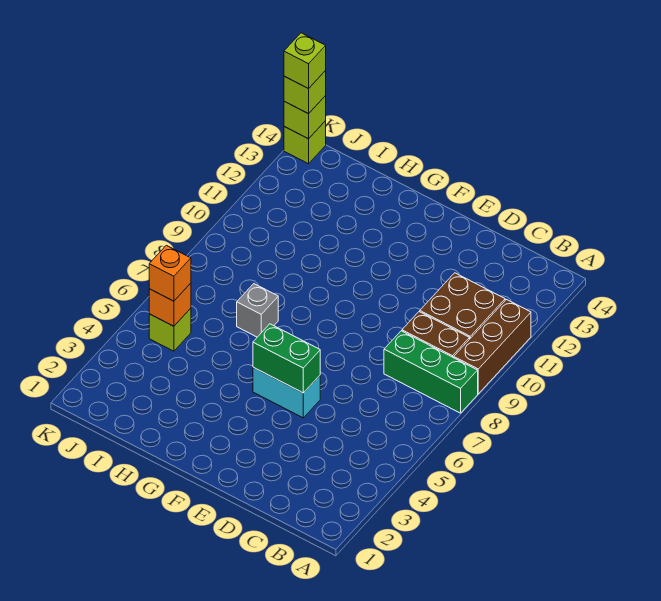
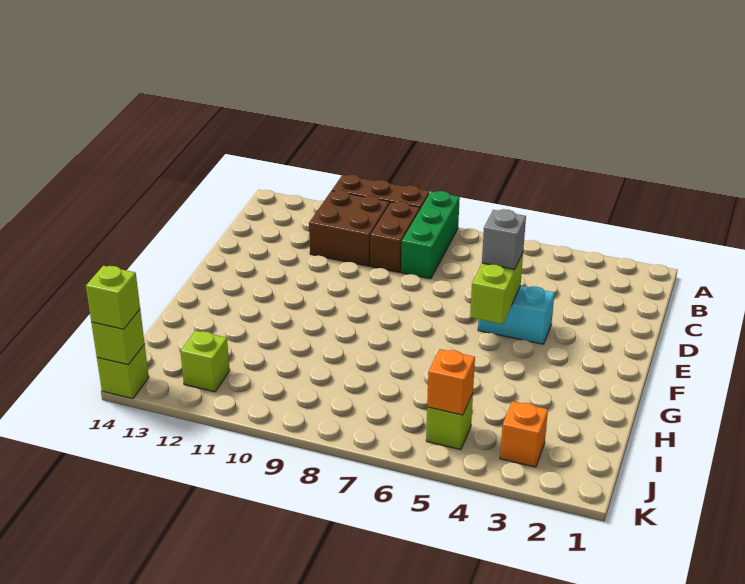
cyan brick E5:F5 level 1 -> cyan brick E4:E5 level 1
green brick E5:F5 level 2 -> lime brick E5:F5 level 2
grey brick H7 level 1 -> grey brick E5 level 3
orange brick J5 level 3 -> orange brick J3 level 1
lime brick K14 level 4 -> lime brick J12 level 1

